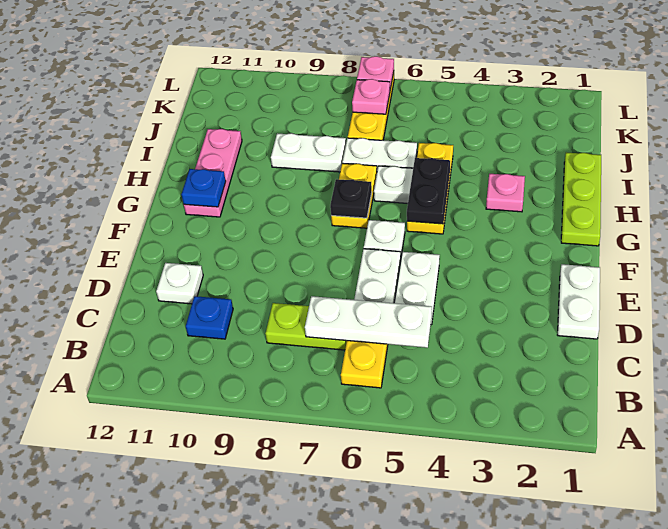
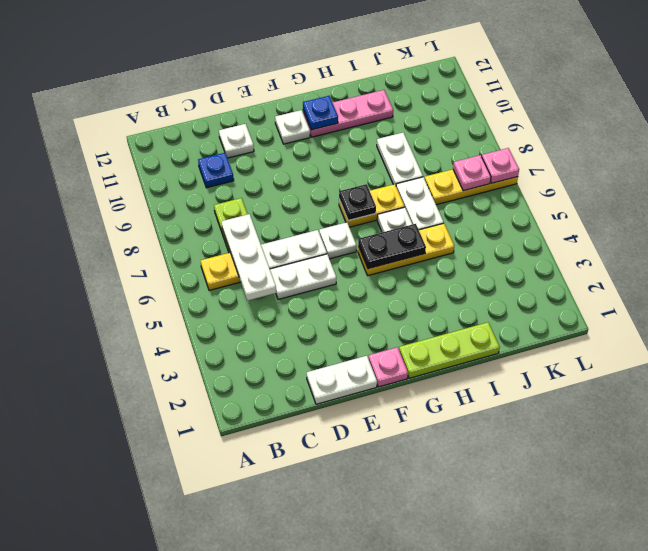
none -> white plate F11 level 1
pink plate H3 level 1 -> pink plate F1 level 1

